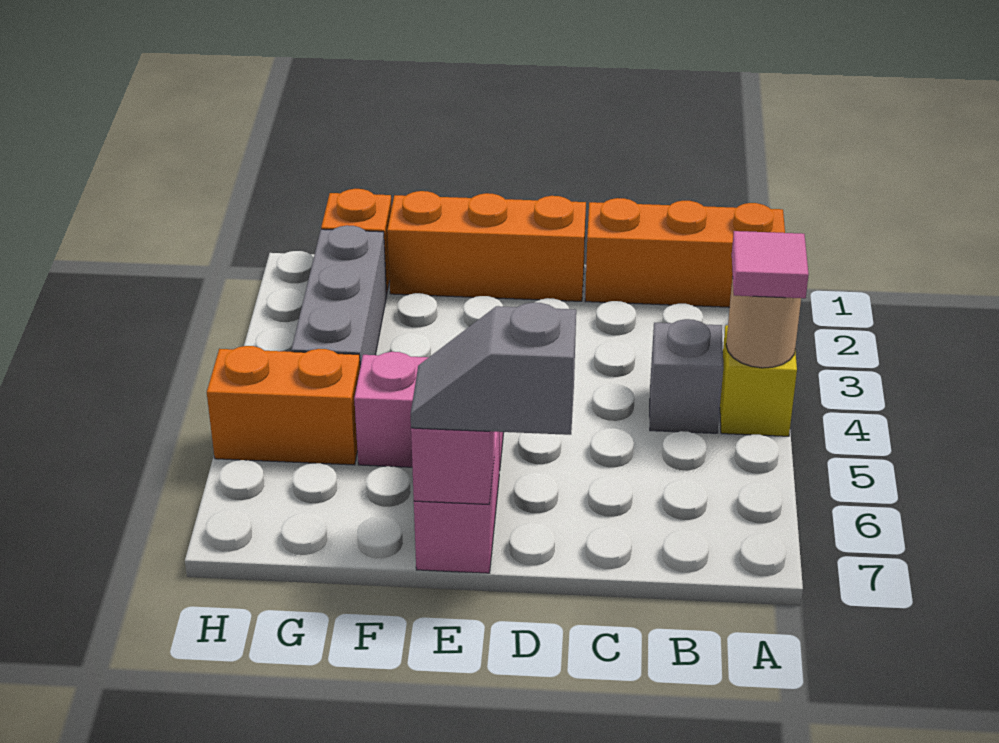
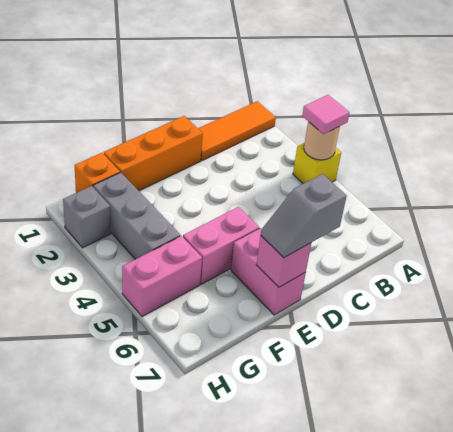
orange brick A1:C1 level 1 -> orange tile A1:C1 level 1
grey brick B4 level 1 -> grey brick H2 level 1
orange brick G5:H5 level 1 -> pink brick G5:H5 level 1

